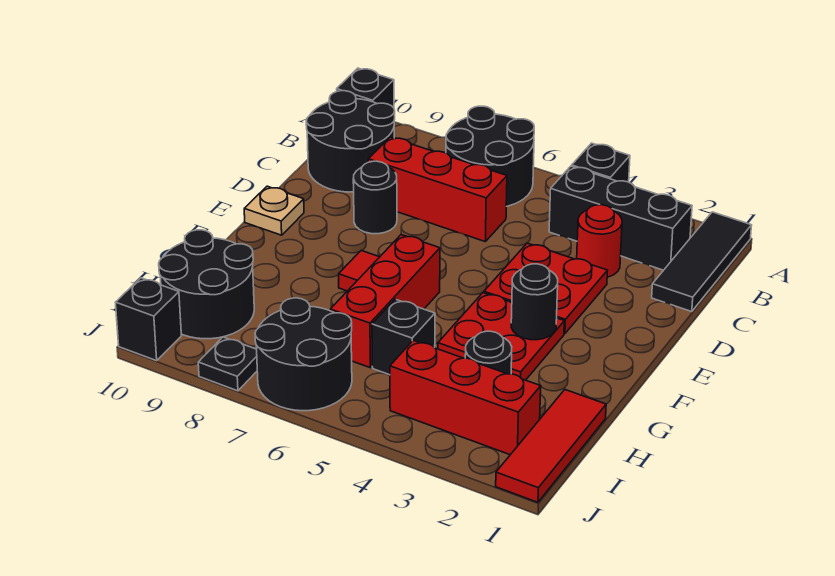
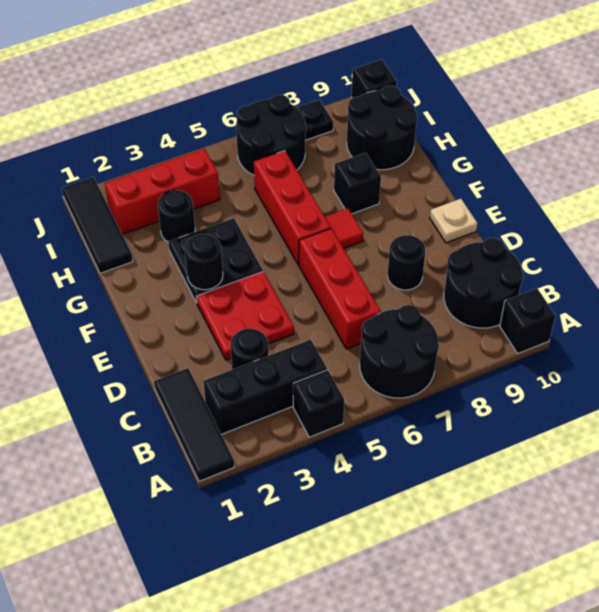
red round brick C3 level 1 -> black round brick C3 level 1
red brick C6:C8 level 1 -> red brick C6:E6 level 1
red plate F3:G4 level 1 -> black plate F3:G4 level 1
red tile H1:J1 level 1 -> black tile H1:J1 level 1
black brick H5 level 1 -> black brick G8 level 1

